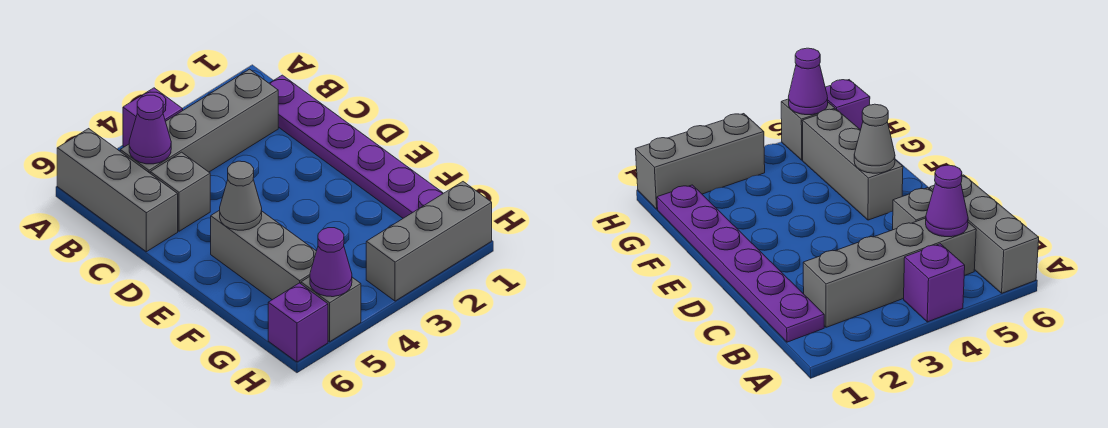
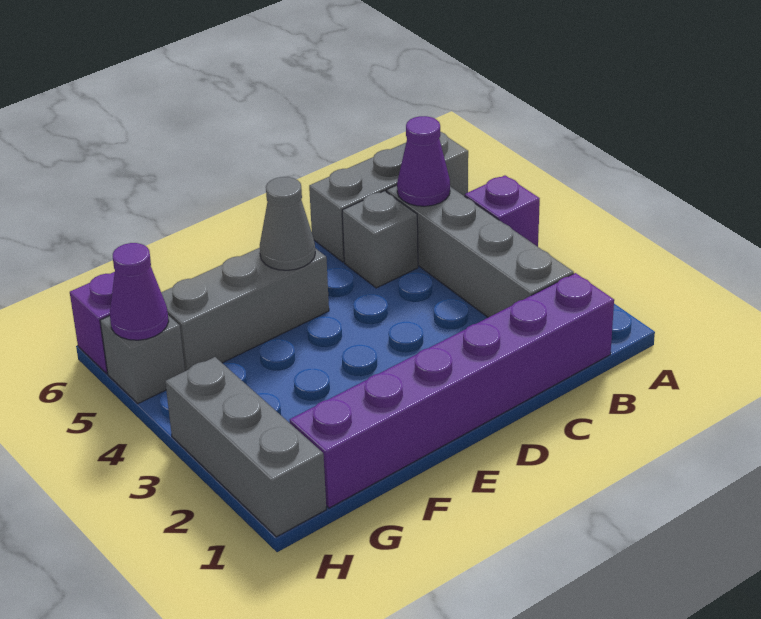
purple plate B1:G1 level 1 -> purple brick B1:G1 level 1

